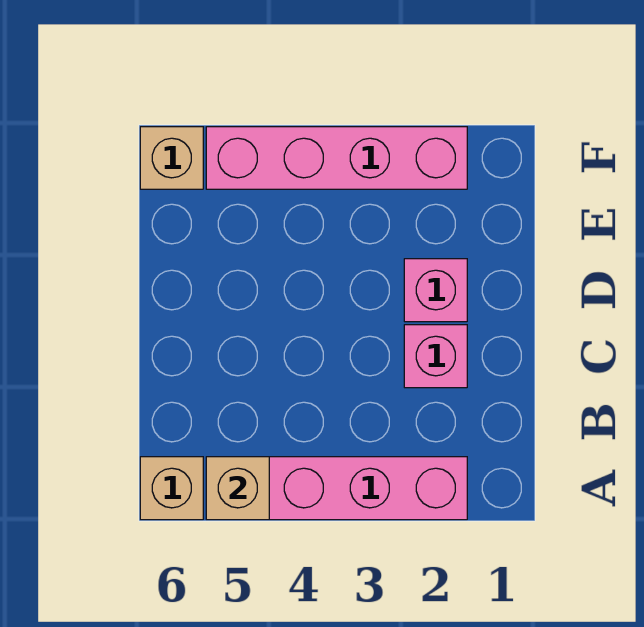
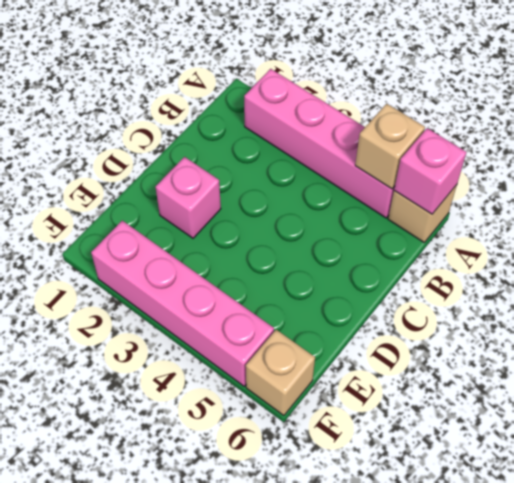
pink brick C2 level 1 -> pink brick A6 level 2

